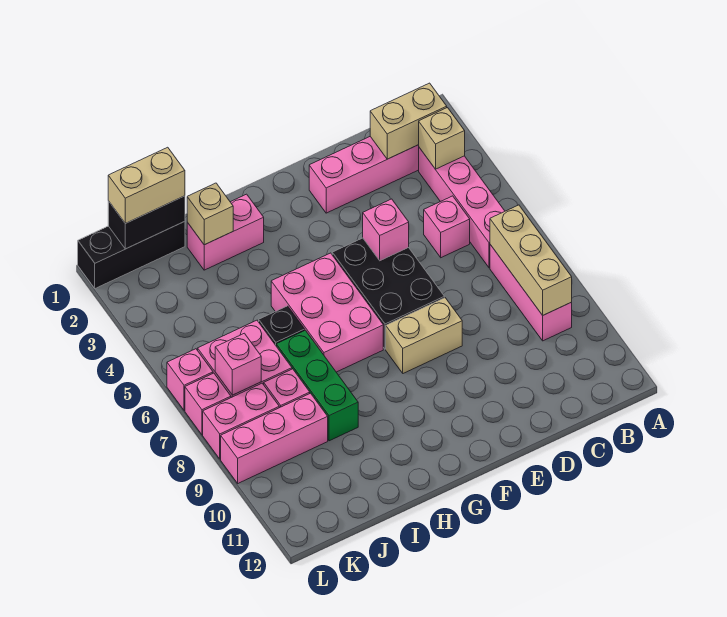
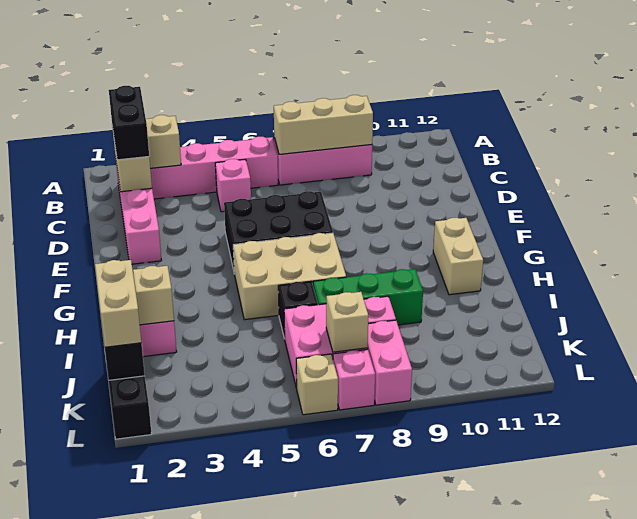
none -> black brick B2:C2 level 3
pink brick E5 level 2 -> none
tan brick E8:F8 level 1 -> tan brick G11:H11 level 1
pink brick G5:H7 level 1 -> tan brick G5:H7 level 1
pink brick J9:L9 level 1 -> none
pink brick K7 level 2 -> tan brick K7 level 2
pink brick L6 level 1 -> tan brick L6 level 1

